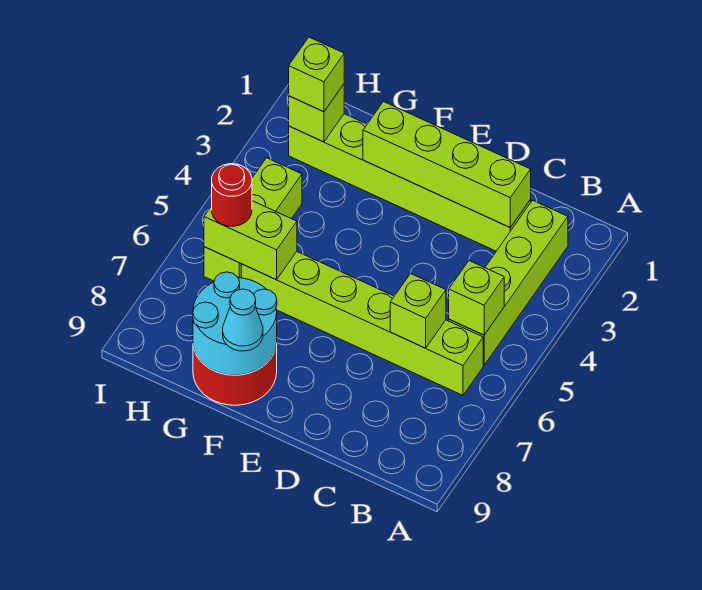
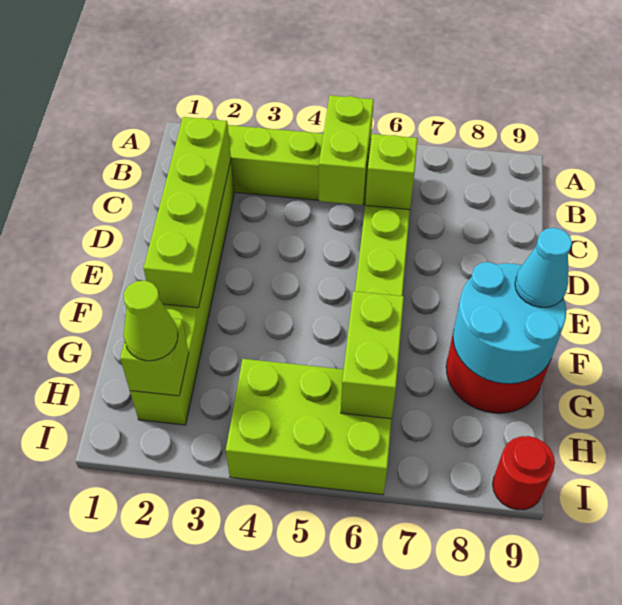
lime brick B5 level 2 -> lime brick B5:C5 level 2
lime brick H2 level 3 -> lime cone H2 level 3
lime brick H4:H6 level 1 -> lime brick H4:I6 level 1
red round brick H6 level 3 -> red round brick I9 level 1

